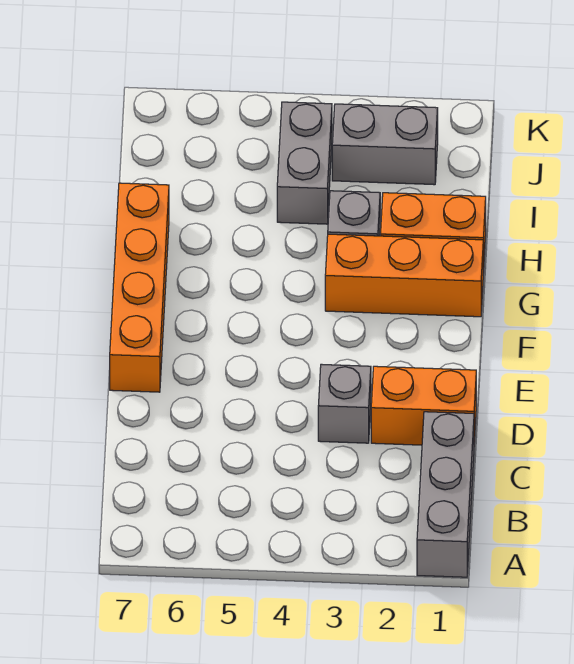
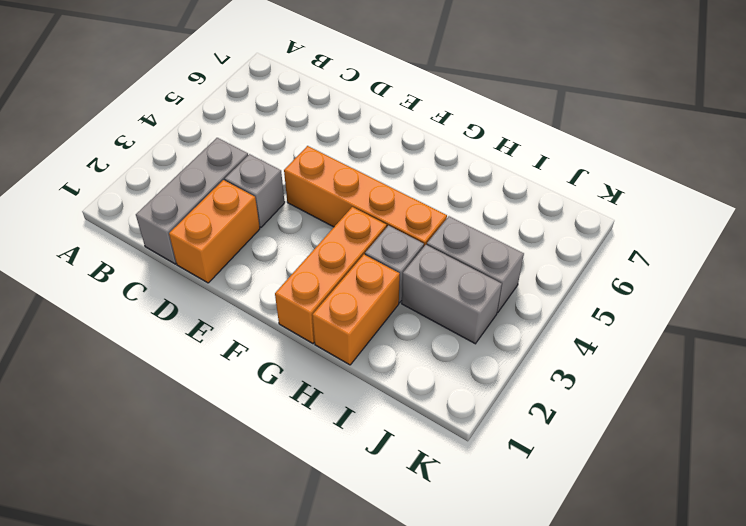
grey brick A1:C1 level 1 -> grey brick C1:C3 level 1
orange brick E7:H7 level 1 -> orange brick E4:H4 level 1
grey brick J2:J3 level 1 -> grey brick I3:J3 level 1

